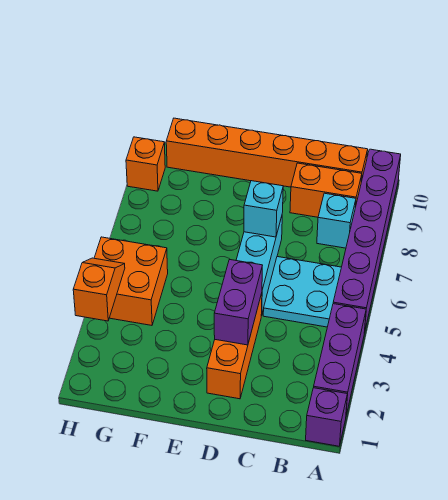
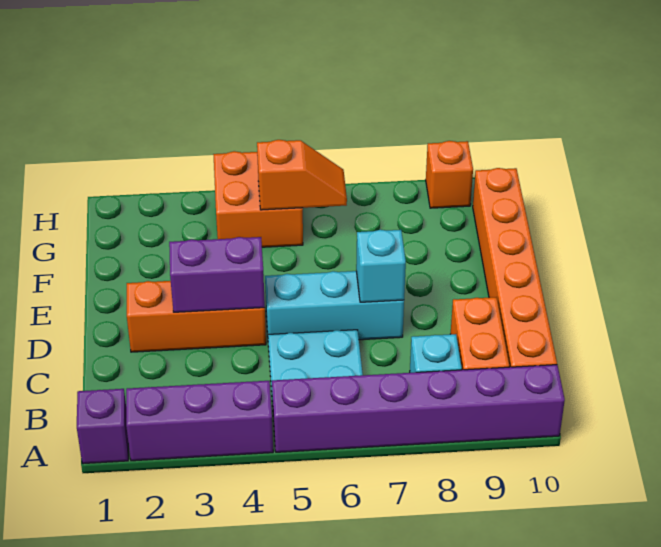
orange slope H3:H4 level 2 top 3 -> orange slope G5:G6 level 2 top 5

